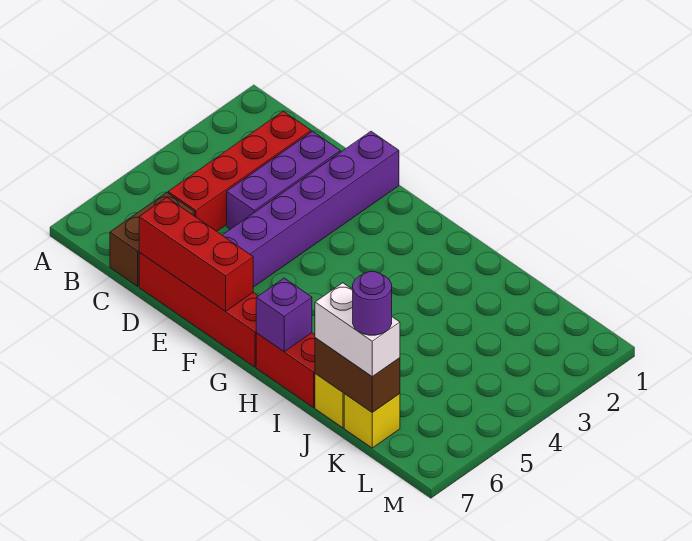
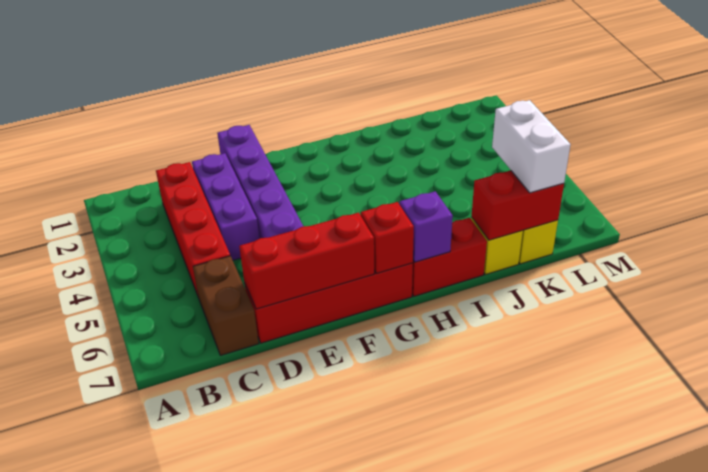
none -> red brick G7 level 2
brown brick J7:K7 level 2 -> red brick J7:K7 level 2
white brick J7:K7 level 3 -> white brick K6:K7 level 3
purple round brick K7 level 4 -> none

